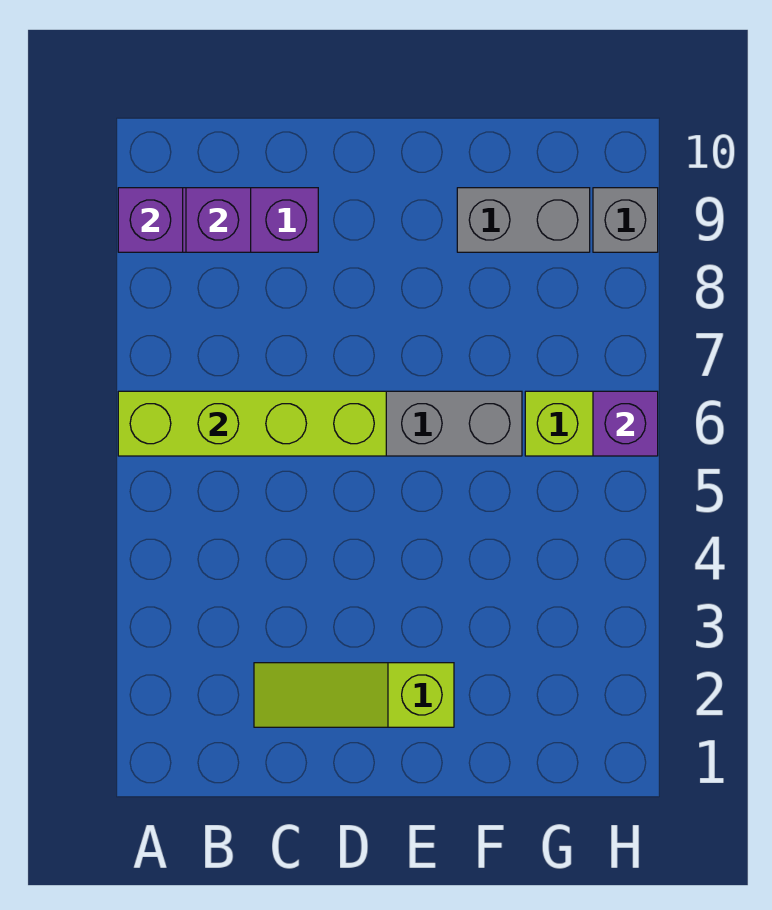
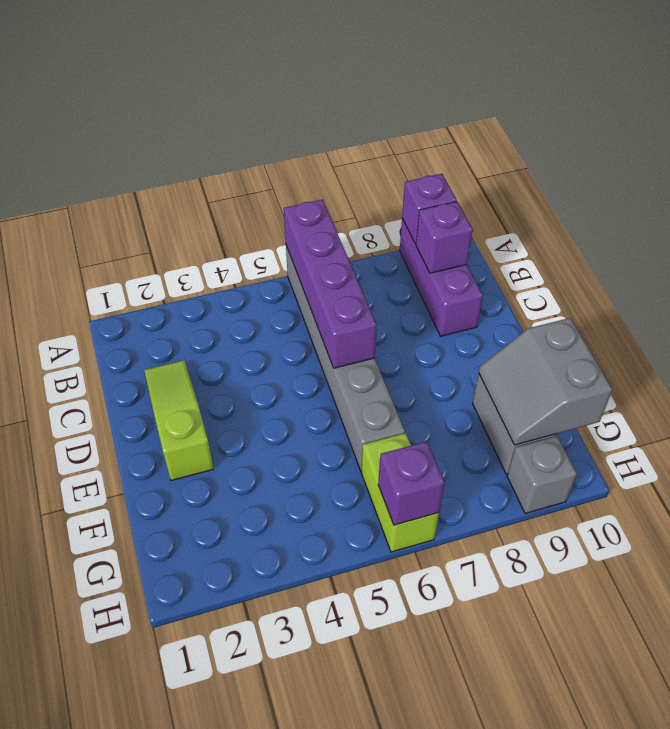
lime brick A6:D6 level 2 -> purple brick A6:D6 level 2
none -> grey slope F9:G10 level 2 top 10

